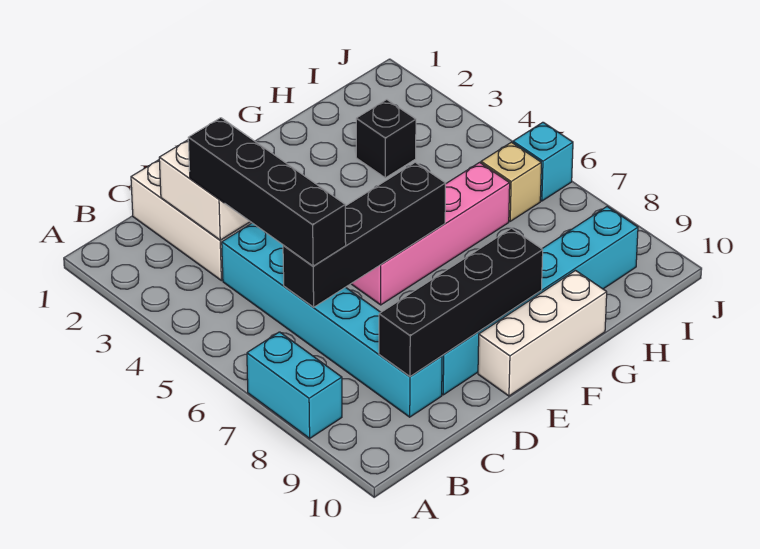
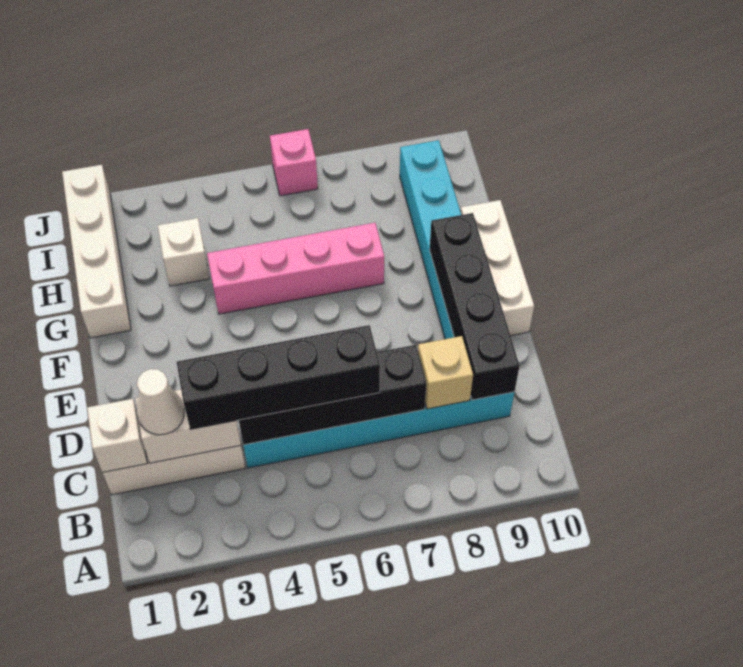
cyan brick A7:A8 level 1 -> none
none -> white brick C1 level 2
none -> white cone C2 level 3
black brick C6:F6 level 2 -> black brick C4:C7 level 2
pink brick E6:H6 level 1 -> pink brick G4:G7 level 1
none -> white brick G1:J1 level 1
black brick H3 level 1 -> white brick H3 level 1
tan brick I6 level 1 -> tan brick C8 level 2
cyan brick J6 level 1 -> pink brick J6 level 1

